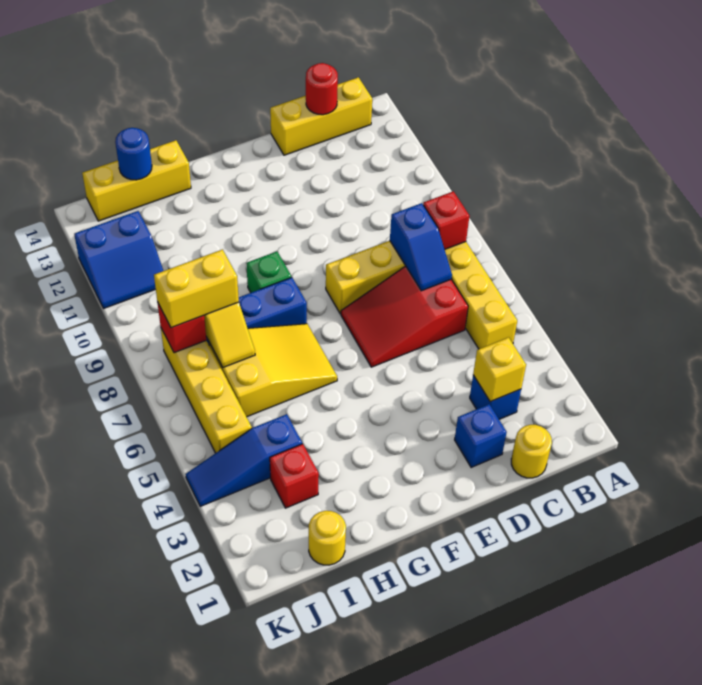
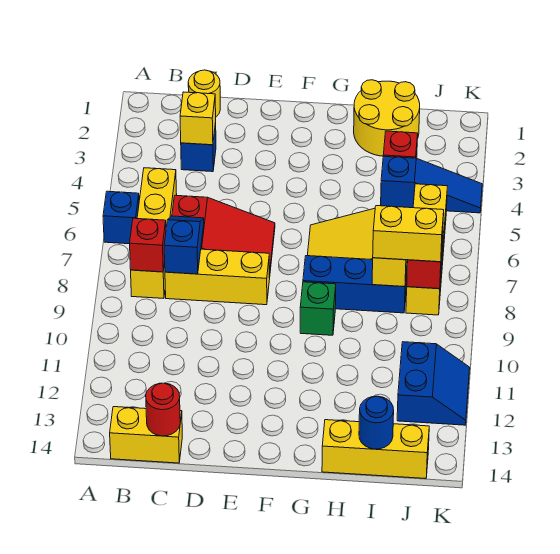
yellow brick B14:D14 level 1 -> yellow brick B14:C14 level 1
blue brick D2 level 1 -> blue brick A6 level 1
yellow round brick I1 level 1 -> yellow round brick H1:I2 level 1
blue slope J11:K12 level 1 top 12 -> blue slope J11:K12 level 1 top J

